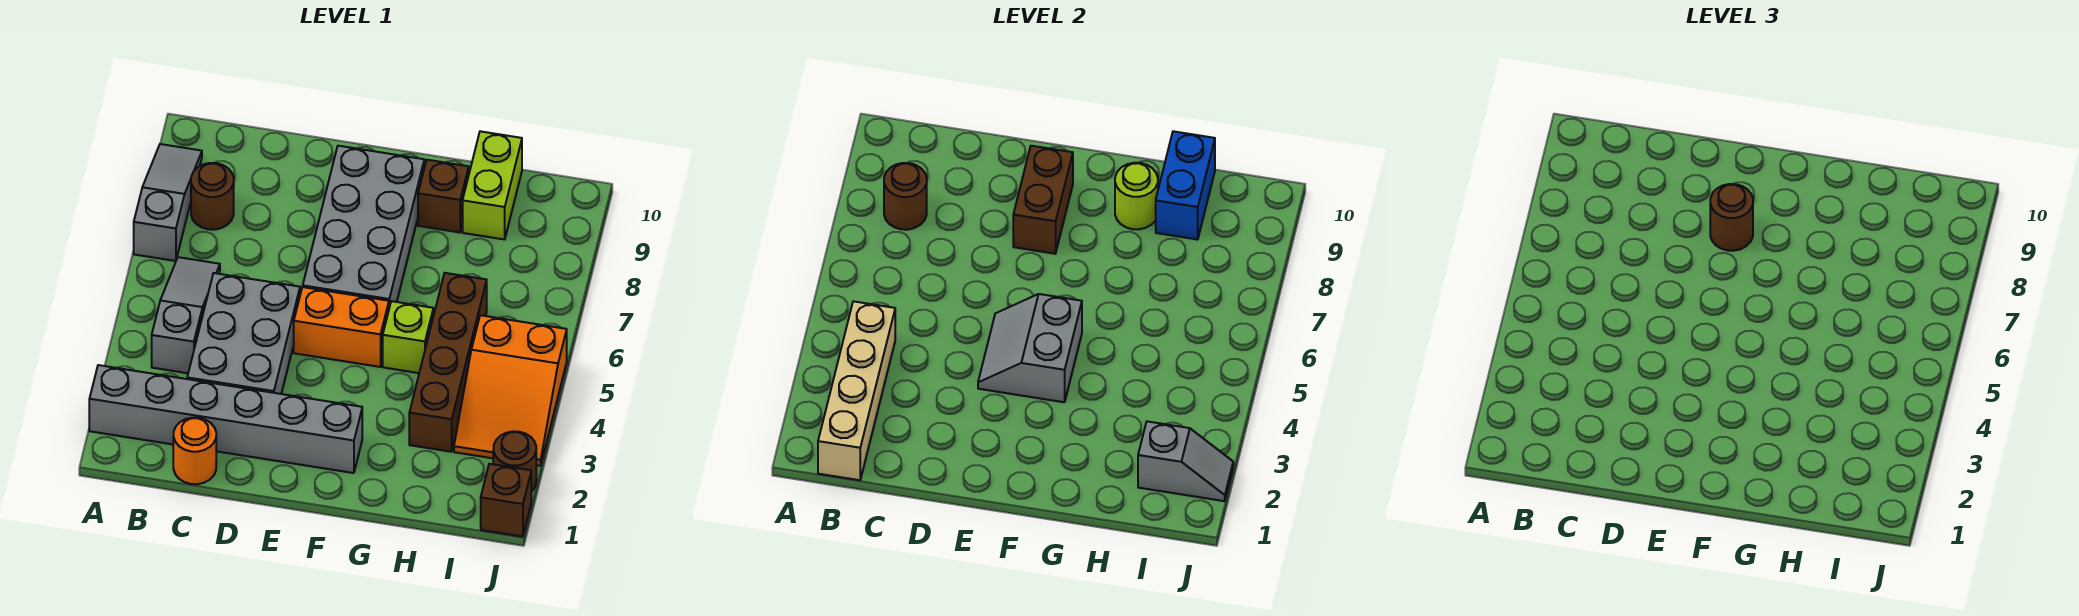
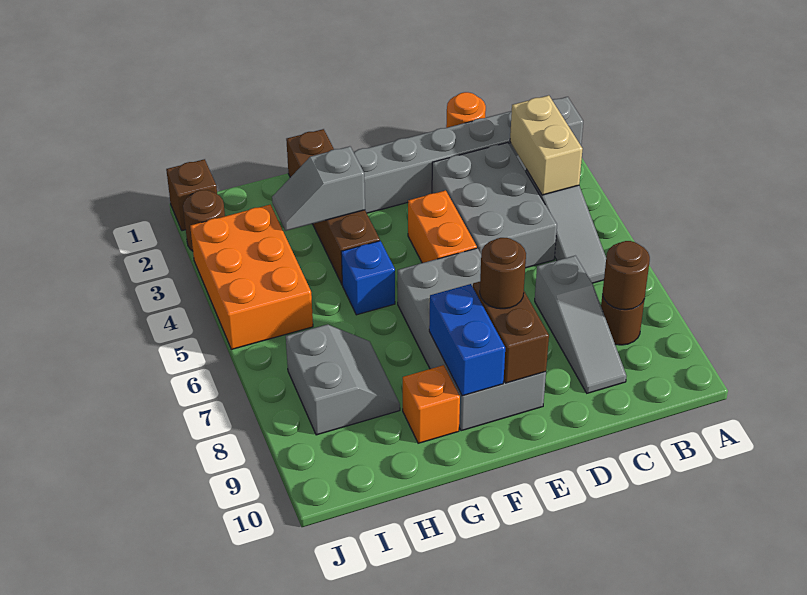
grey slope A7:A9 level 1 top 7 -> grey slope C7:C9 level 1 top 7
tan brick B1:B4 level 2 -> tan brick B3:B4 level 2
grey slope E4:F5 level 2 top F -> grey slope H7:I8 level 1 top I
orange brick E5:F5 level 1 -> orange brick E4:E5 level 1
lime brick G5 level 1 -> blue brick G5 level 1
brown brick G9 level 1 -> orange brick G9 level 1
lime round brick G9 level 2 -> none
brown brick H3:H6 level 1 -> brown brick G1:G4 level 1
lime brick H9:H10 level 1 -> none
blue brick H9:H10 level 2 -> blue brick F8:F9 level 2
grey slope I2:J2 level 2 top I -> grey slope G3:H3 level 2 top G
orange slope I3:J5 level 1 top 5 -> orange brick I3:J5 level 1

